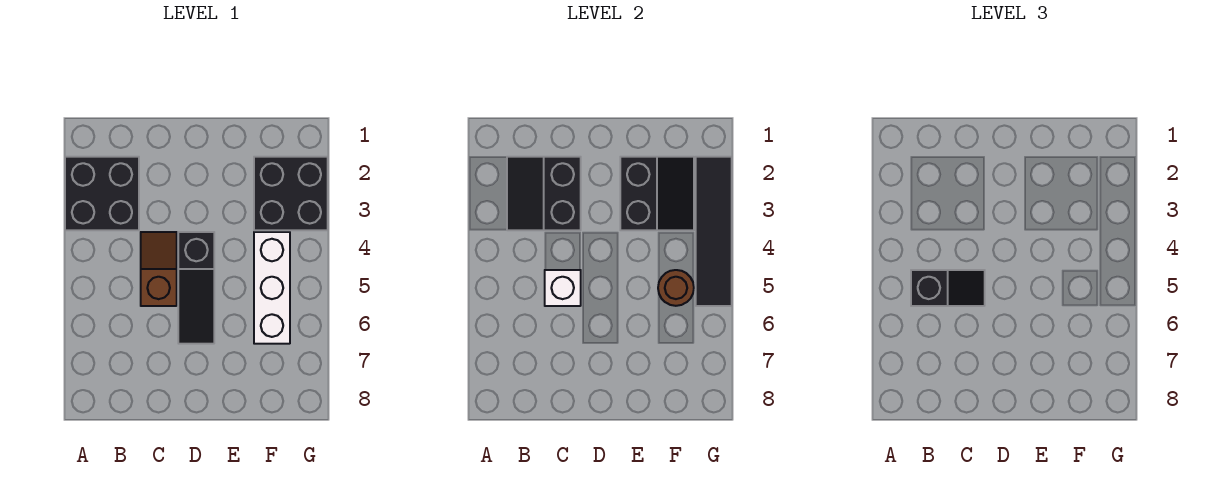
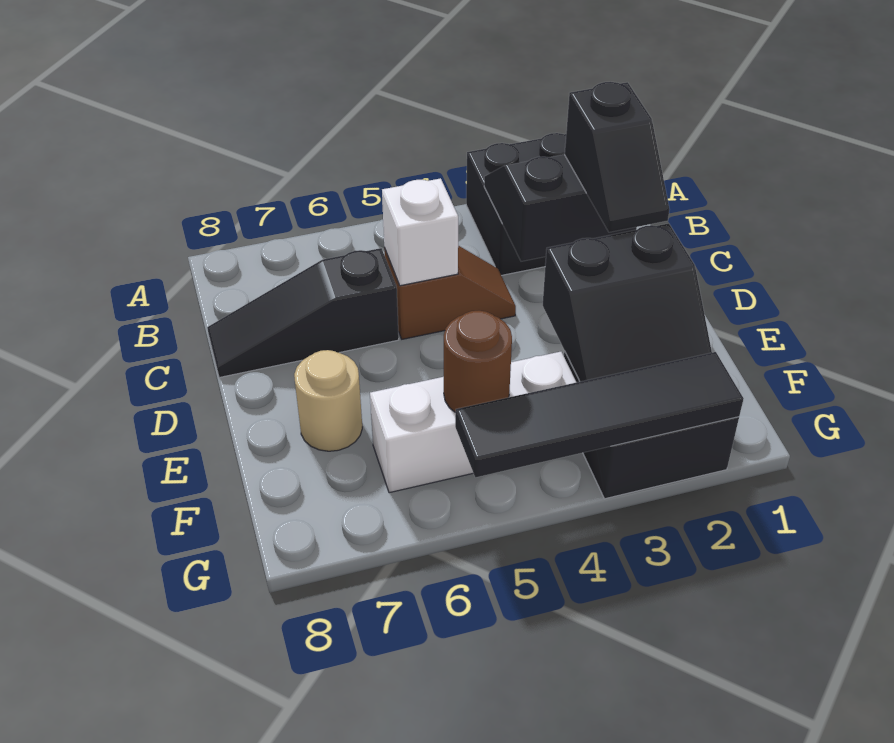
black slope B5:C5 level 3 top B -> black slope C2:D2 level 3 top C
black slope D4:D6 level 1 top 4 -> black slope C6:C8 level 1 top 6
none -> tan round brick E7 level 1

